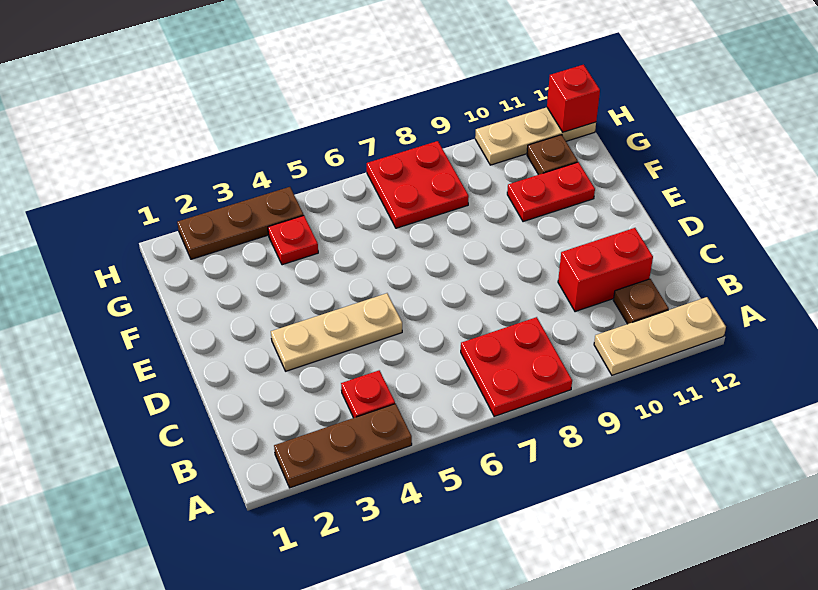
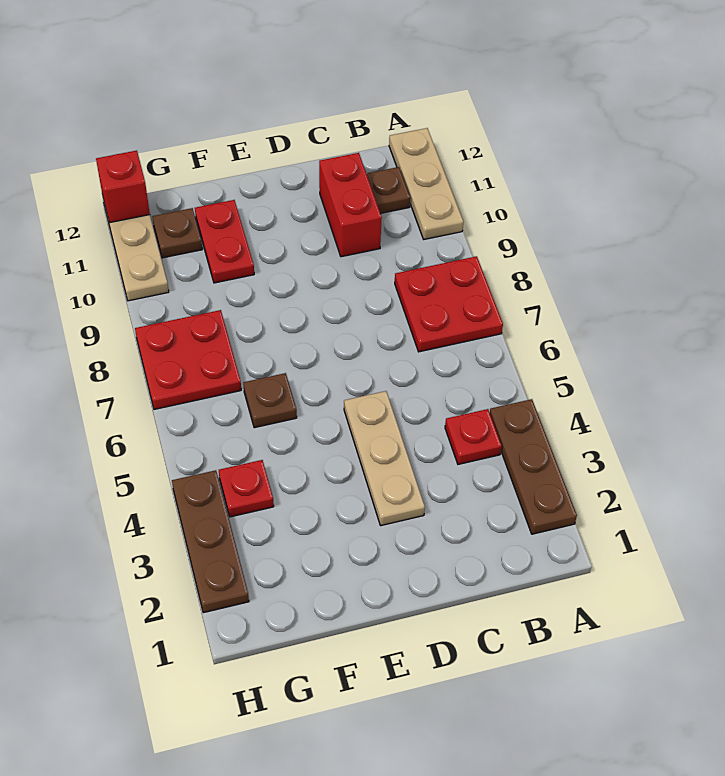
none -> brown plate F6 level 1

